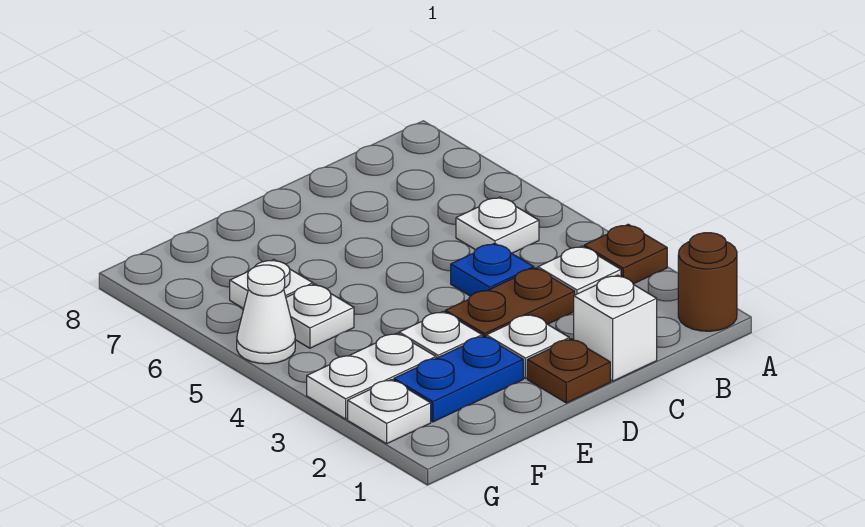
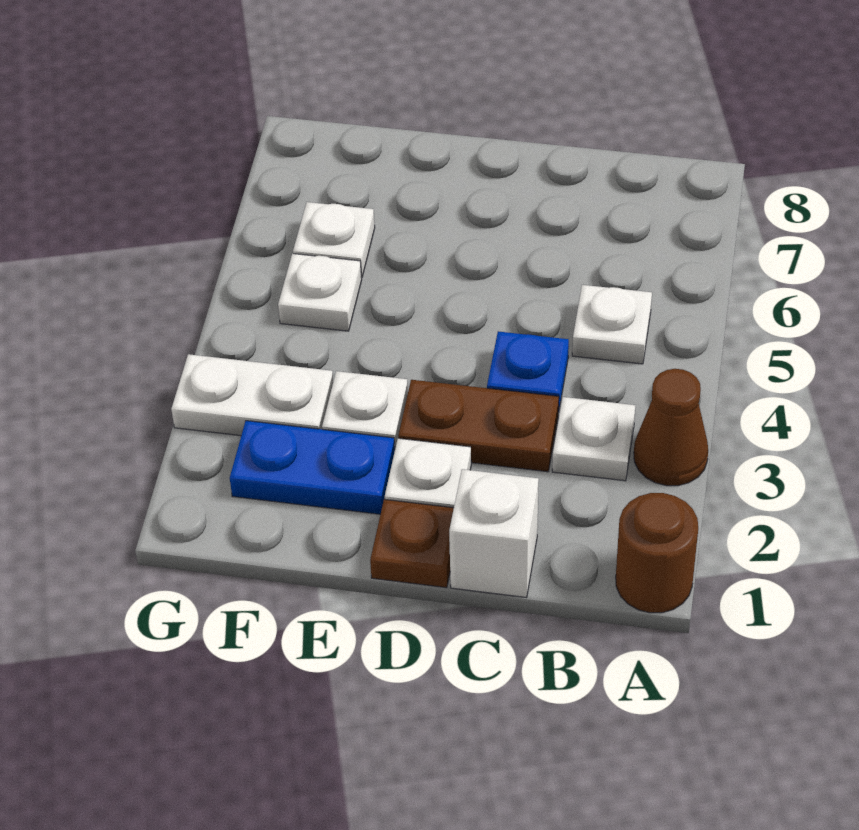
brown plate A3 level 1 -> brown cone A3 level 1
white plate G2 level 1 -> none
white cone G5 level 1 -> none

